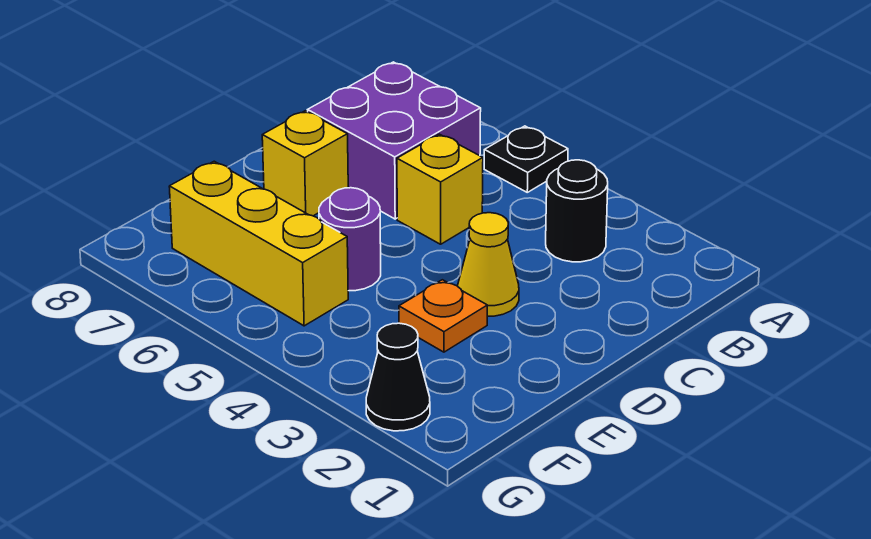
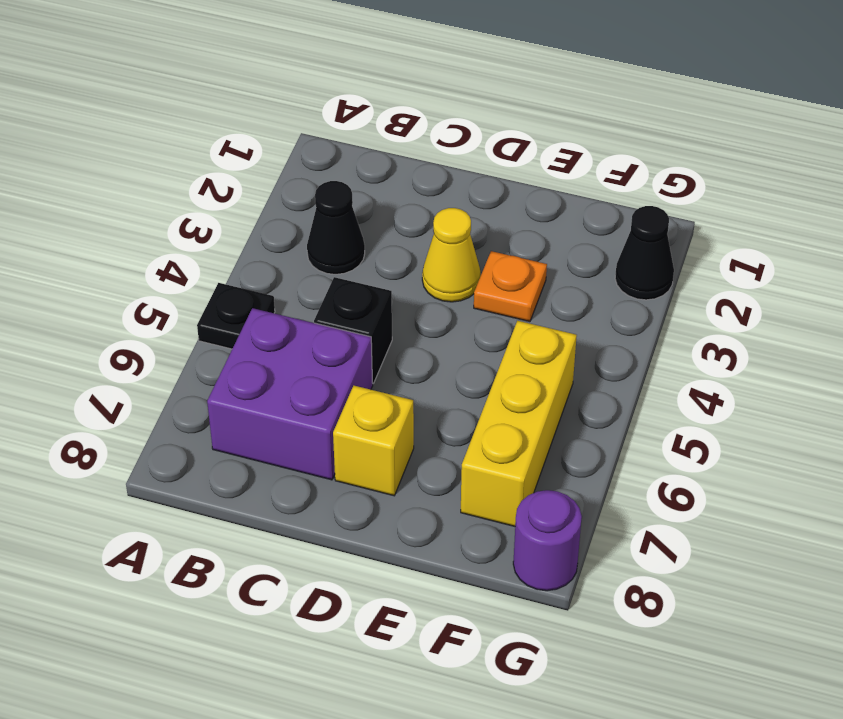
black round brick B3 level 1 -> black cone B3 level 1
yellow brick C5 level 1 -> black brick C5 level 1
purple round brick E5 level 1 -> purple round brick G8 level 1

